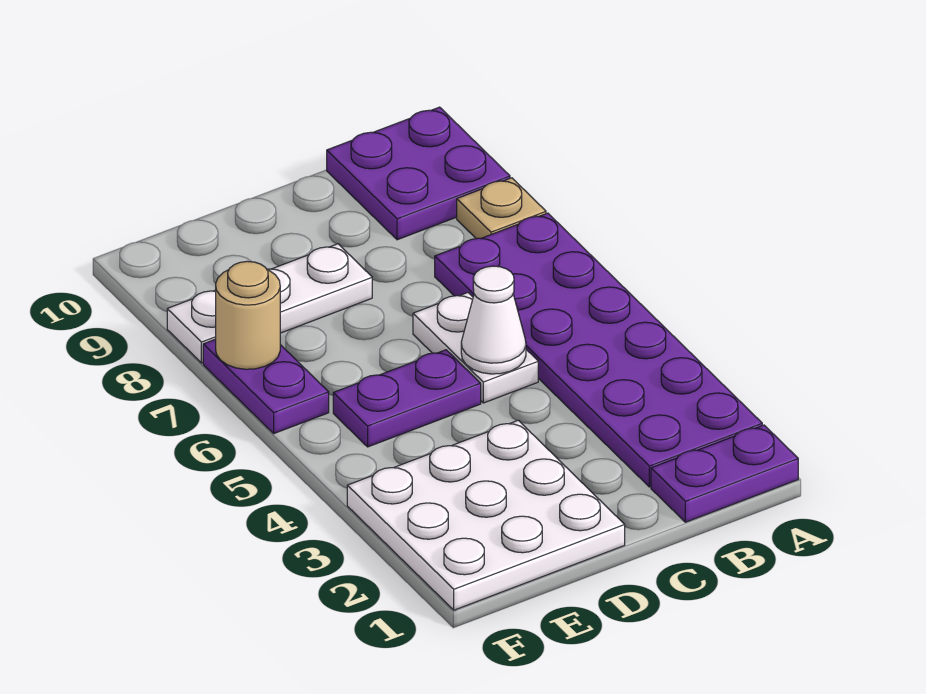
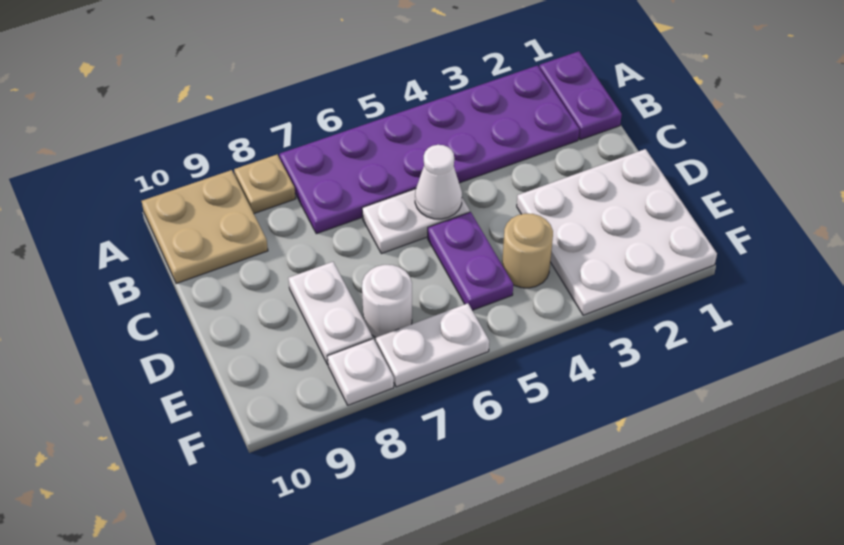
purple plate A9:B10 level 1 -> tan plate A9:B10 level 1
none -> white round brick E7 level 1
purple plate F6:F7 level 1 -> white plate F6:F7 level 1
tan round brick F7 level 2 -> tan round brick E4 level 1

